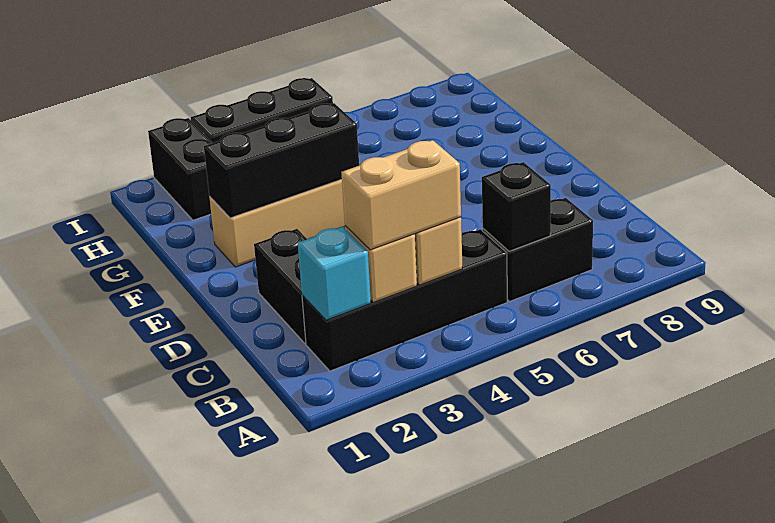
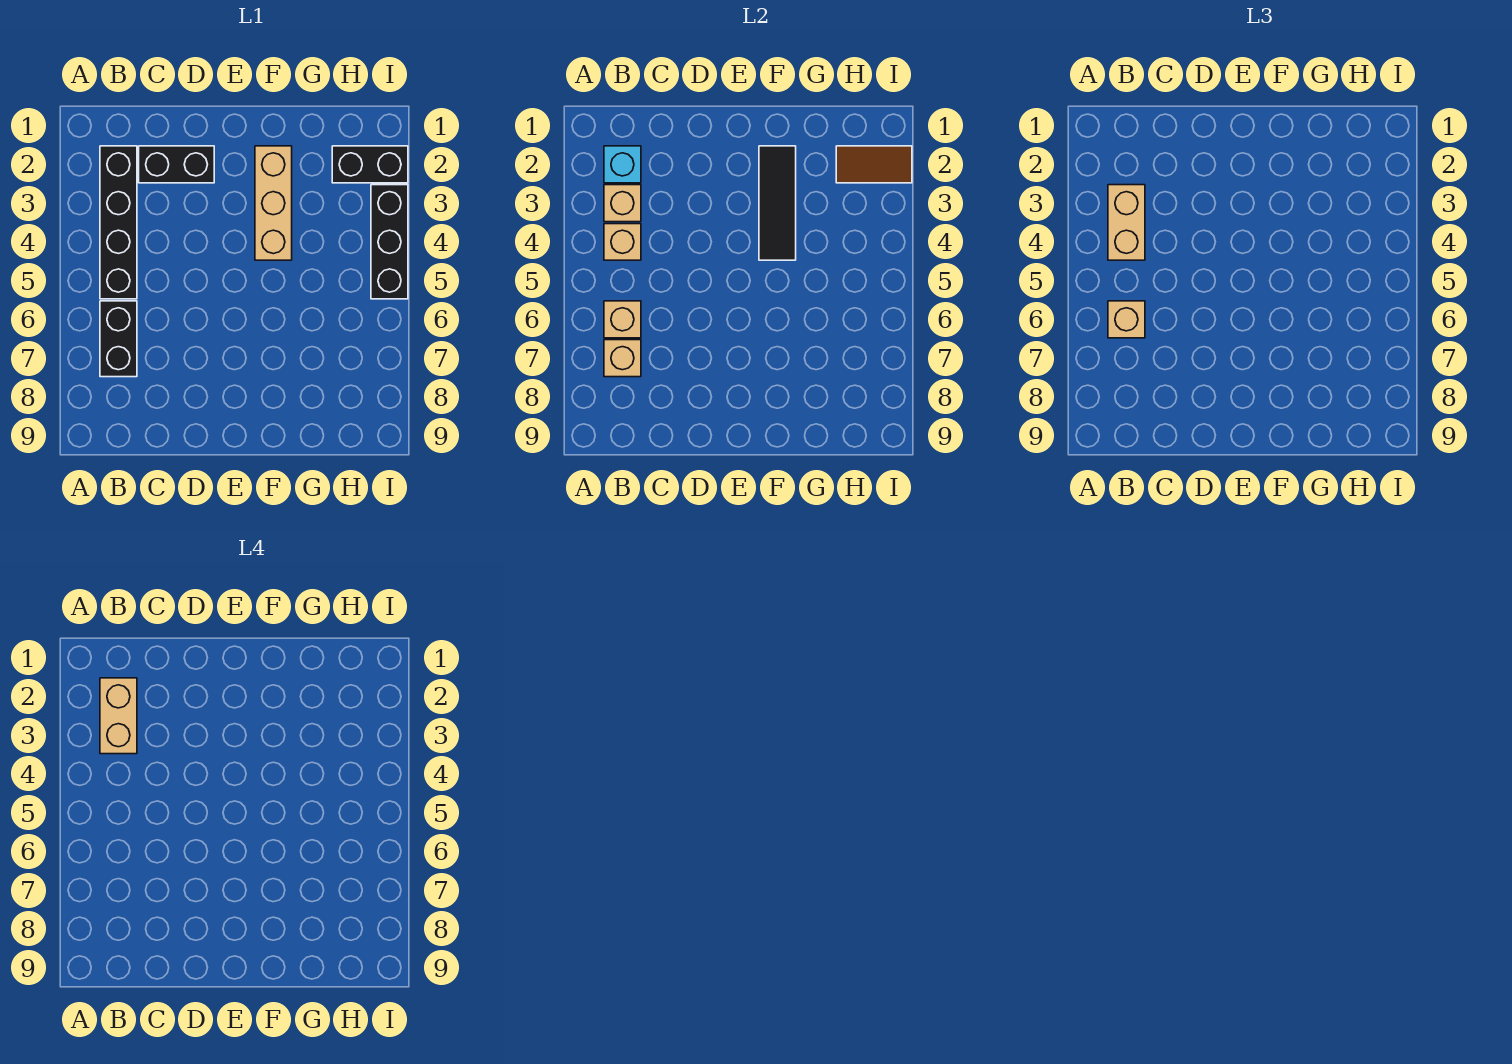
none -> tan brick B2:B3 level 4
black brick B6 level 2 -> tan brick B6 level 2
none -> tan brick B6 level 3
none -> tan brick B7 level 2
black brick F2:F4 level 2 -> black tile F2:F4 level 2
none -> brown tile H2:I2 level 2

